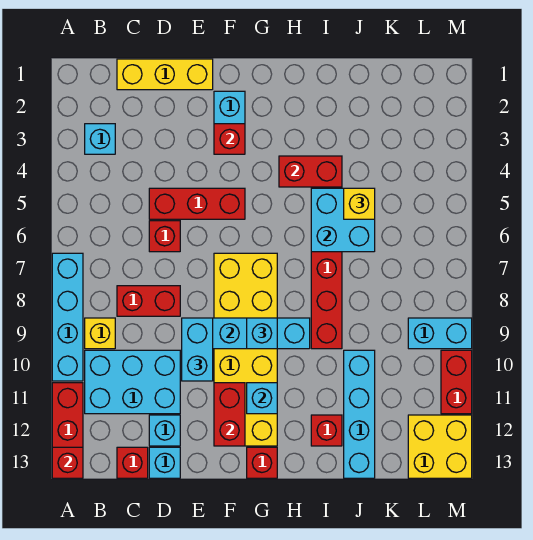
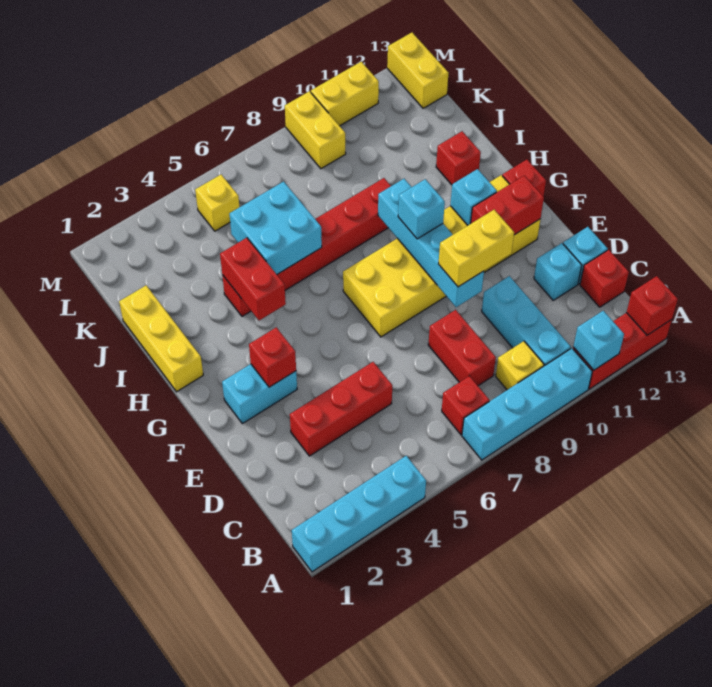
cyan brick B3 level 1 -> cyan brick A11 level 2
cyan brick B10:D11 level 1 -> cyan brick B10:D10 level 1
yellow brick C1:E1 level 1 -> yellow brick H1:J1 level 1
red brick D5:F5 level 1 -> red brick D3:D5 level 1
red brick D6 level 1 -> red brick B7 level 1
cyan brick E9:E10 level 3 -> yellow brick E9:E10 level 3
yellow brick J5 level 3 -> yellow brick L5 level 1
cyan brick J10:J13 level 1 -> cyan brick A1:A4 level 1
cyan brick L9:M9 level 1 -> yellow brick L9:M9 level 1
yellow brick L12:M13 level 1 -> yellow brick L13:M13 level 1
red brick M10:M11 level 1 -> yellow brick M10:M11 level 1

